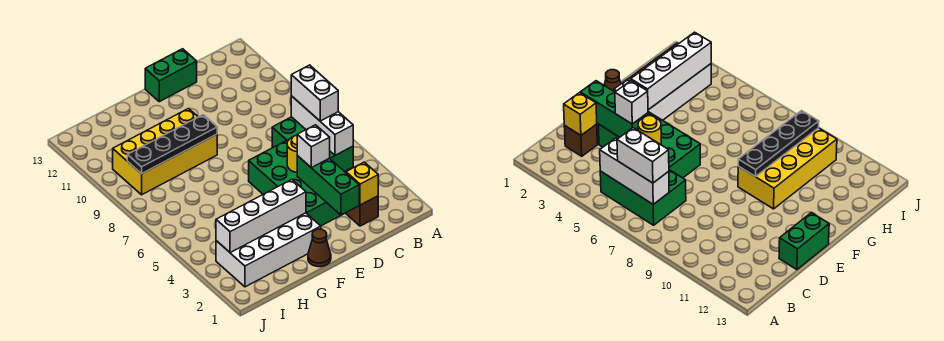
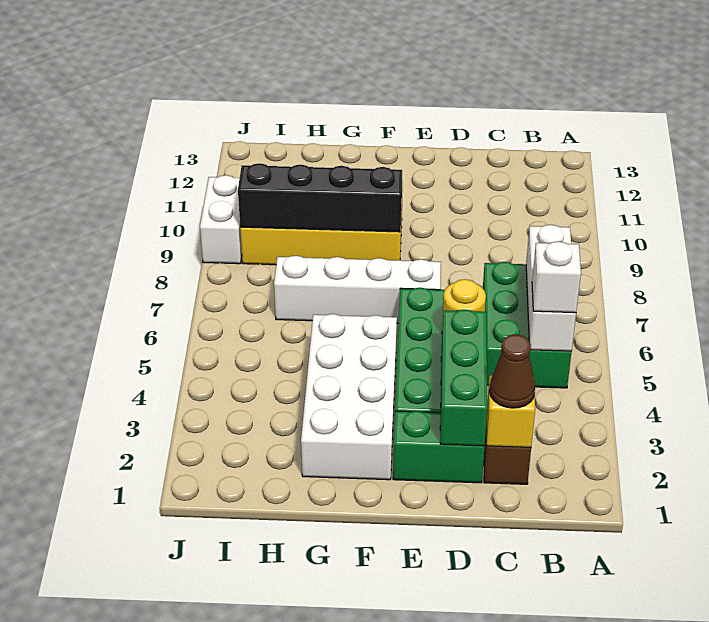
white brick B6:B7 level 3 -> white brick J9:J10 level 1
white brick D4 level 3 -> white brick B5 level 3
green brick D13:E13 level 1 -> green brick D2:E2 level 1
brown cone F1 level 1 -> brown cone C2 level 3
white brick F2:I3 level 1 -> white brick F2:G5 level 1
white brick F3:I3 level 2 -> white brick E7:H7 level 1
black plate F9:I9 level 2 -> black brick F9:I9 level 2

